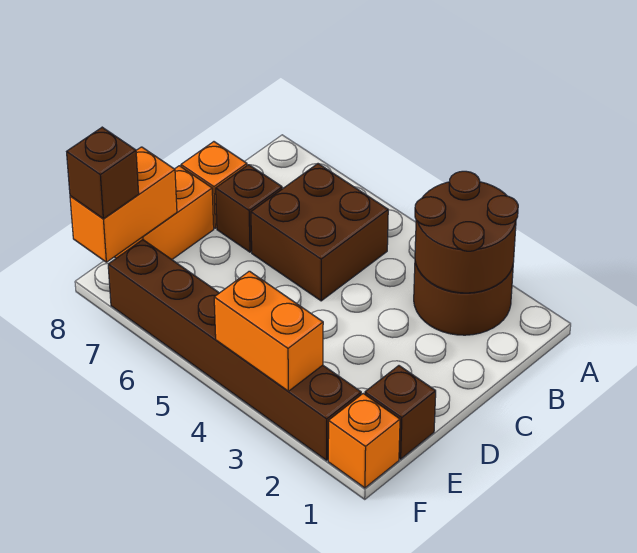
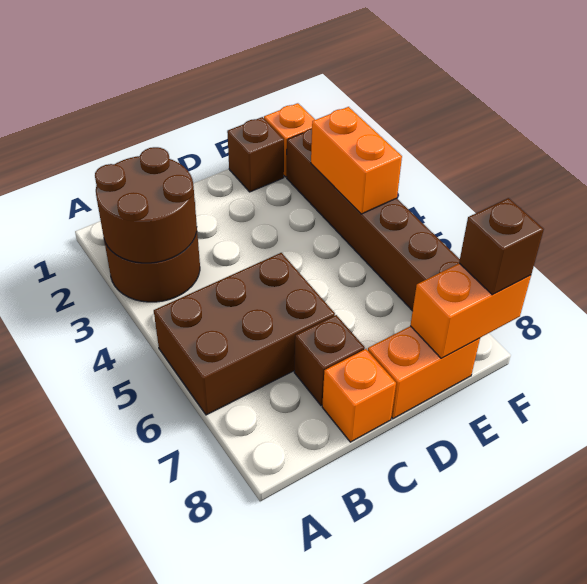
brown brick B5:C6 level 1 -> brown brick A5:C6 level 1

